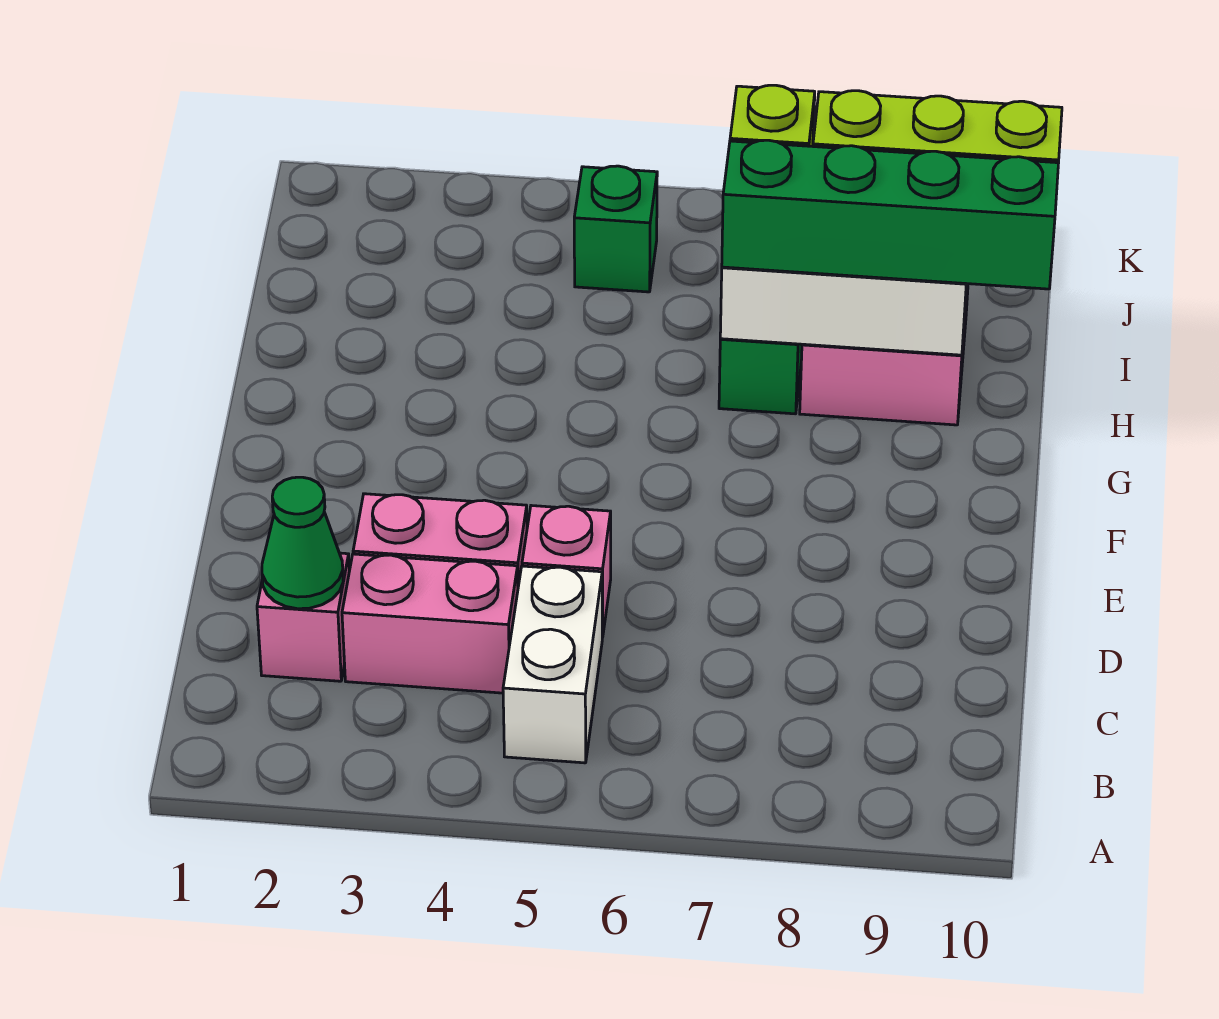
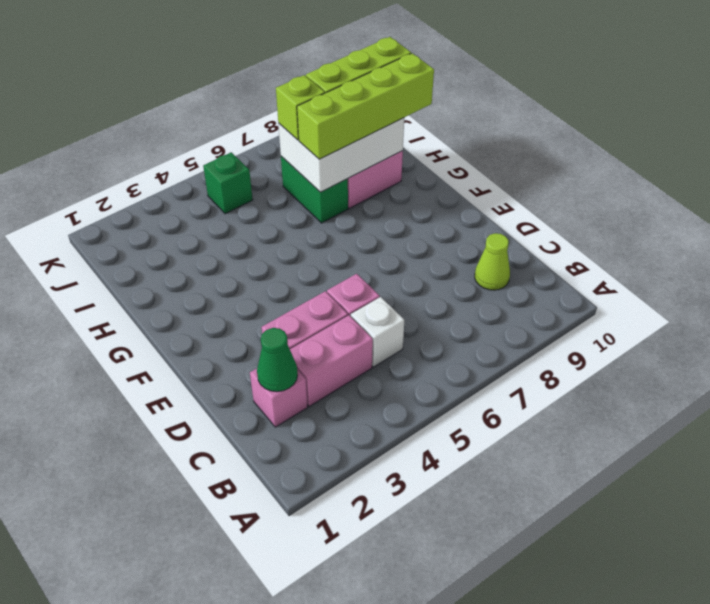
white brick B5:C5 level 1 -> white brick C5 level 1
none -> lime cone C9 level 1
green brick H7:H10 level 3 -> lime brick H7:H10 level 3

